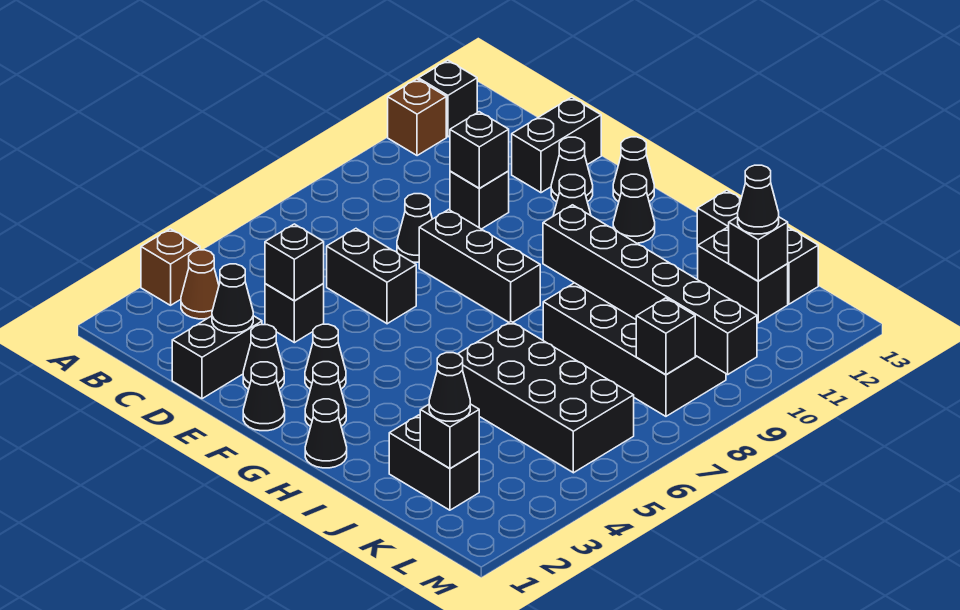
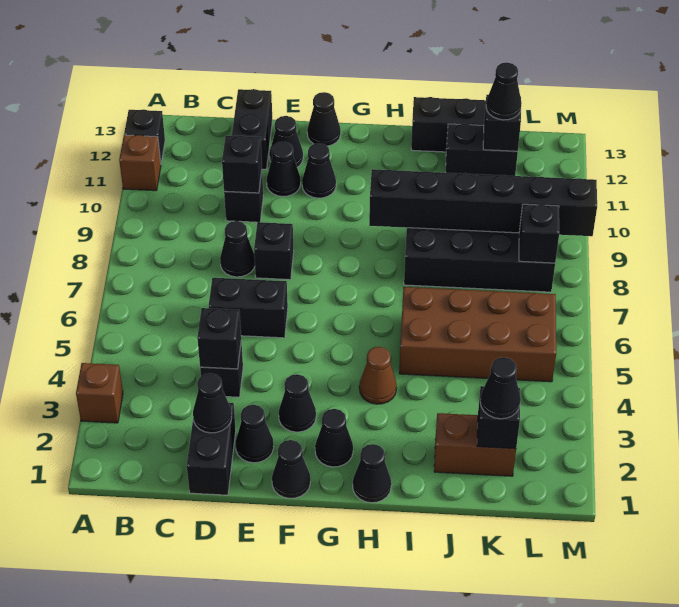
brown cone B3 level 1 -> brown cone H4 level 1
black brick E8:G8 level 1 -> black brick E8 level 1
black cone G12 level 1 -> black cone E11 level 1
black brick I5:L6 level 1 -> brown brick I5:L6 level 1
black brick J2:K2 level 1 -> brown brick J2:K2 level 1

